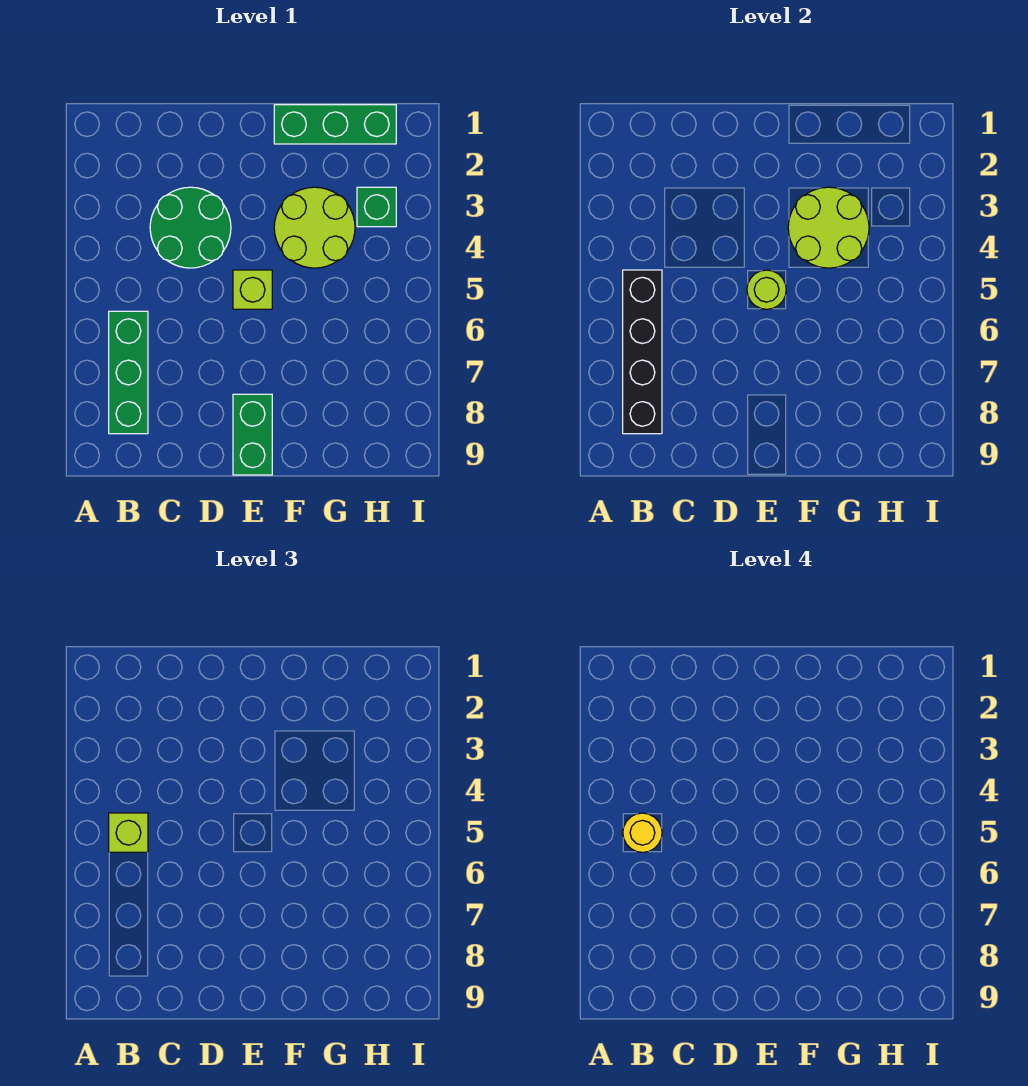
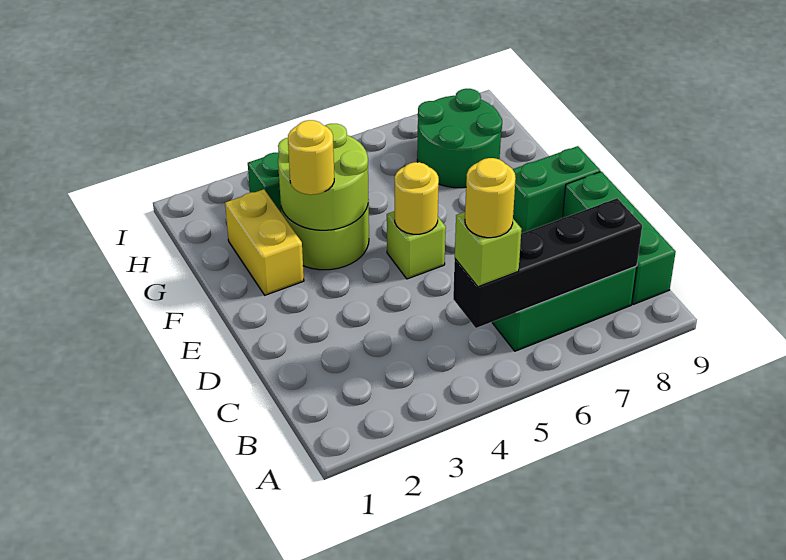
green round brick C3:D4 level 1 -> green round brick G7:H8 level 1
lime round brick E5 level 2 -> yellow round brick E5 level 2
green brick F1:H1 level 1 -> green brick B9:D9 level 1
none -> yellow brick F2:G2 level 1
none -> yellow round brick F3 level 3

